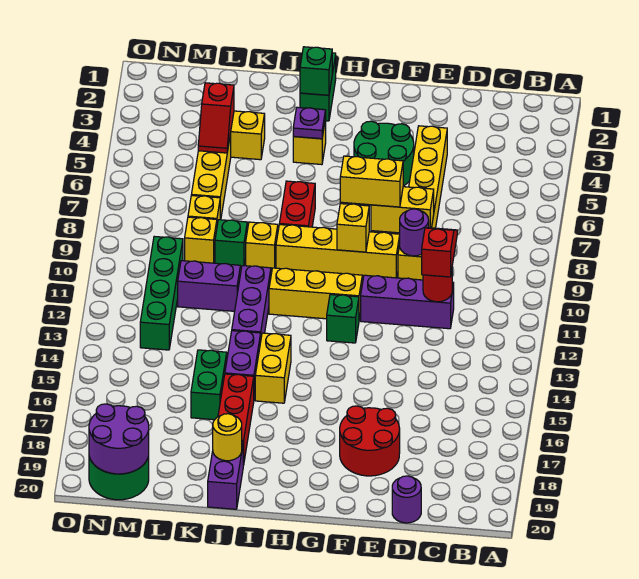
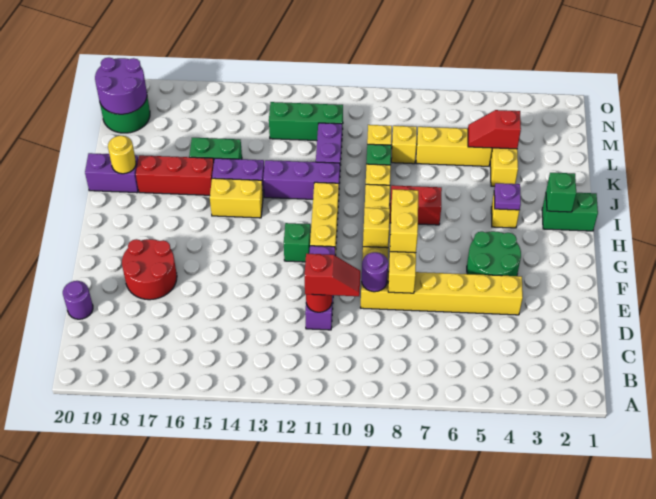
green brick M10:M13 level 1 -> green brick M11:M13 level 1

